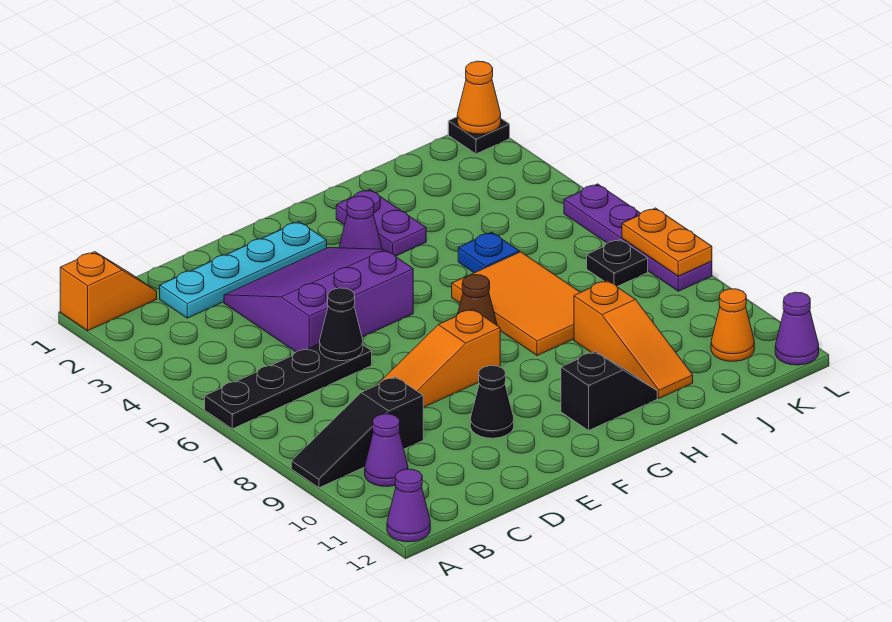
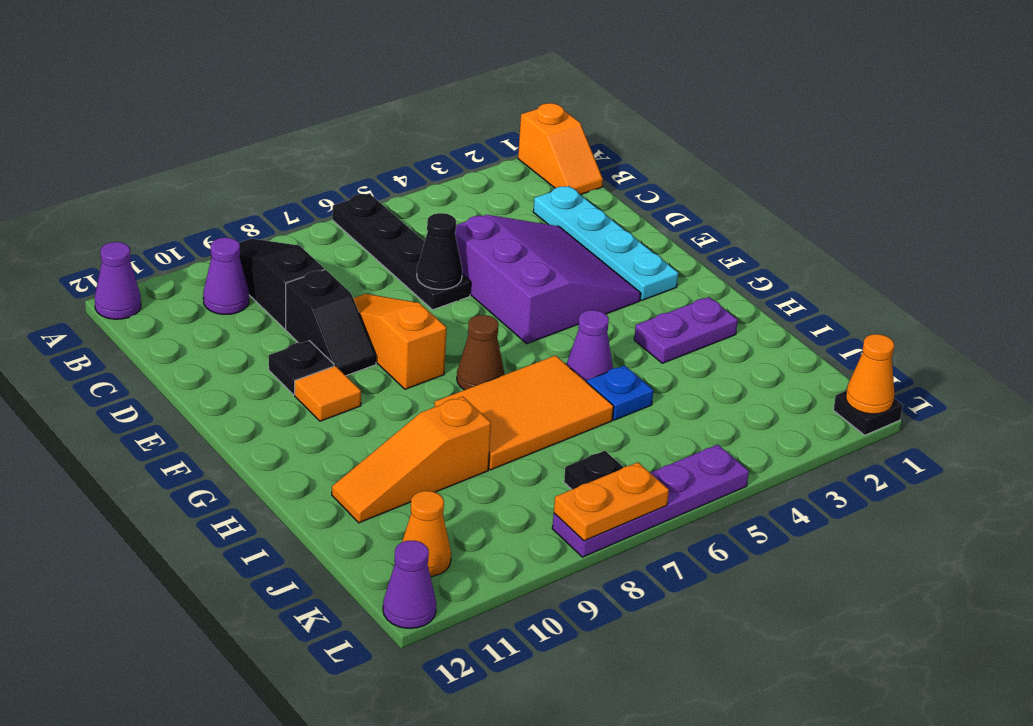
black cone E10 level 1 -> black plate E10 level 1
none -> orange tile F10 level 1
purple cone G3 level 1 -> purple cone H5 level 1
black slope G11:H11 level 1 top G -> black slope D9:E9 level 1 top D

